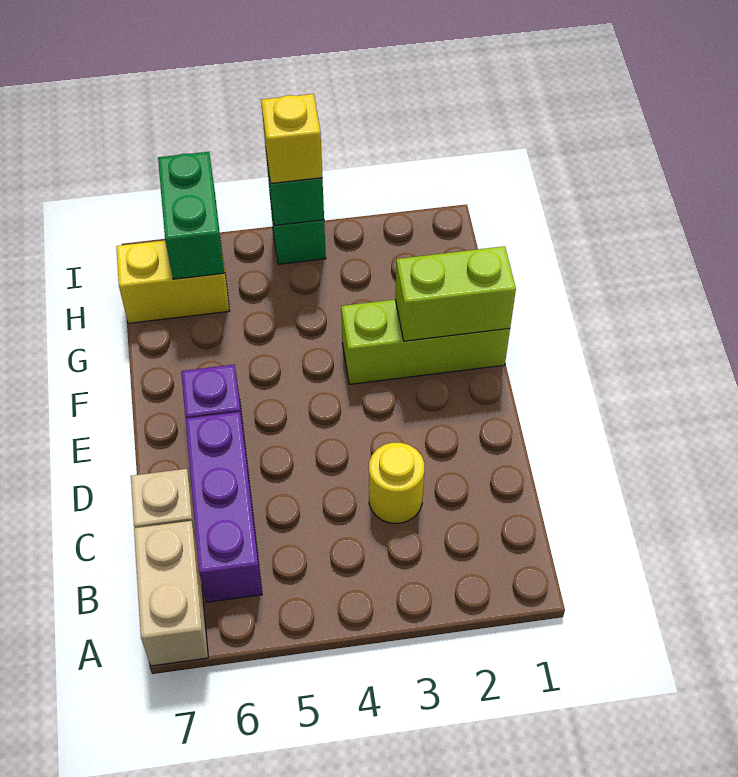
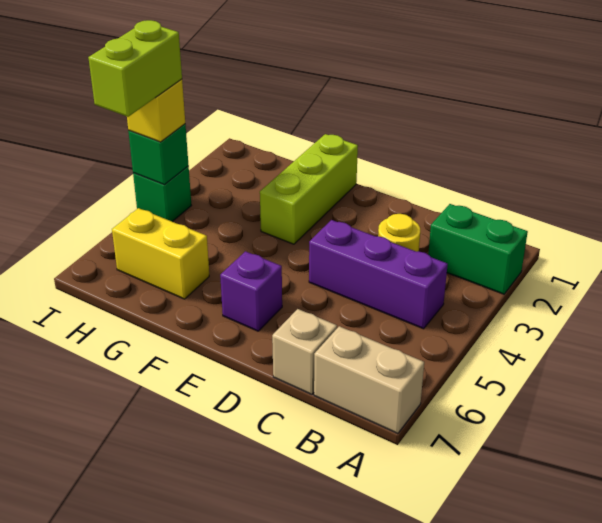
purple brick B6:D6 level 1 -> purple brick B4:D4 level 1
lime brick F1:F2 level 2 -> lime brick I4:I5 level 4
yellow brick H6:H7 level 1 -> yellow brick G6:H6 level 1
green brick H6:I6 level 2 -> green brick A2:B2 level 1

